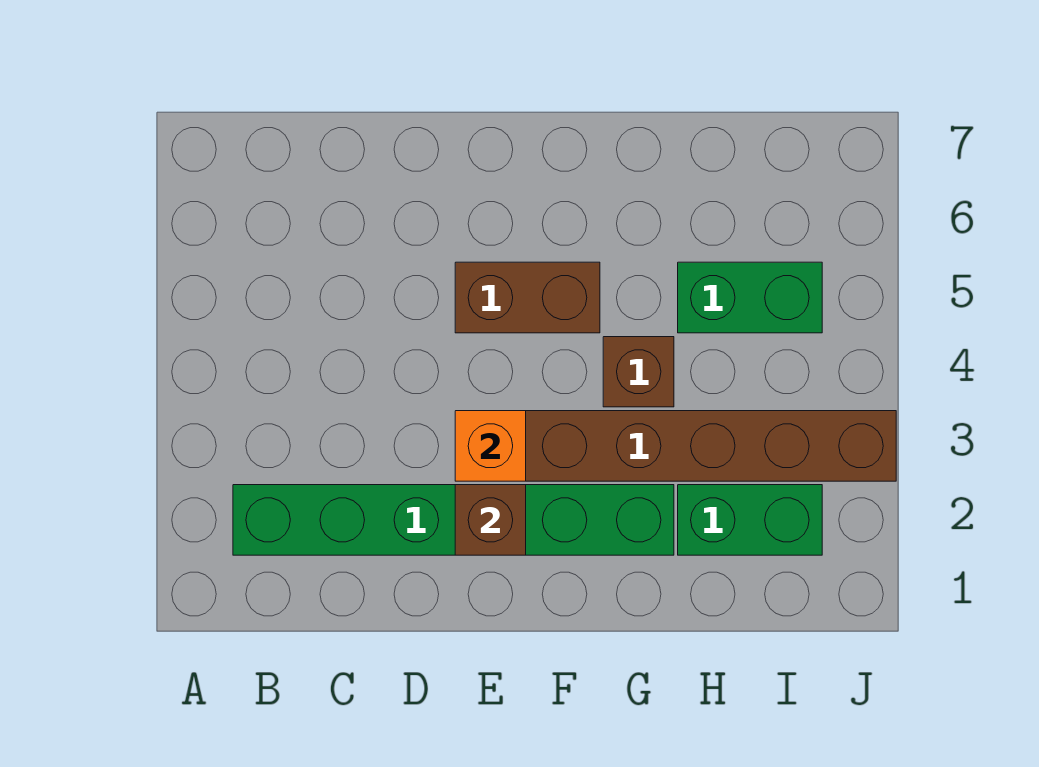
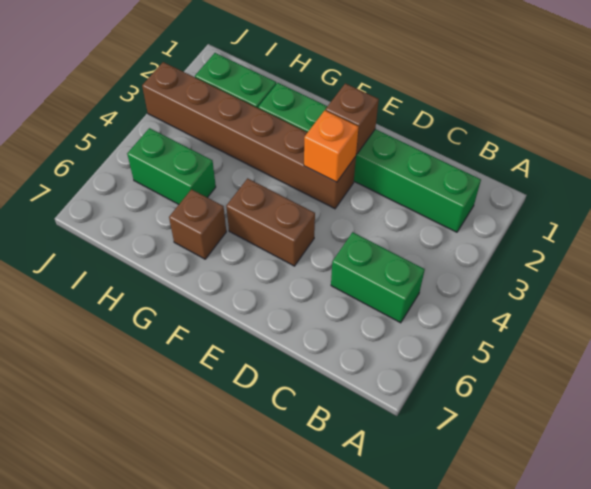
none -> green brick B5:C5 level 1
brown brick G4 level 1 -> brown brick G6 level 1

